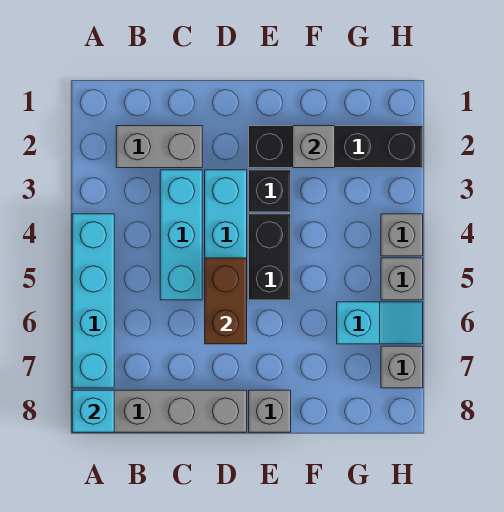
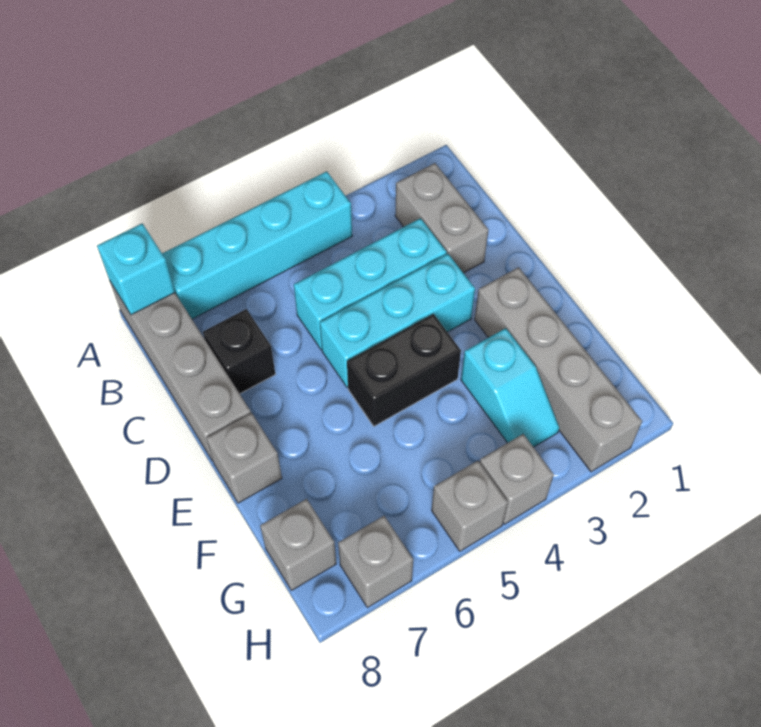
brown brick D5:D6 level 2 -> none
black brick E2:H2 level 1 -> grey brick E2:H2 level 1
black brick E3 level 1 -> black brick C7 level 1
grey brick F2 level 2 -> grey brick G8 level 1
cyan slope G6:H6 level 1 top G -> cyan slope F3:G3 level 1 top F

